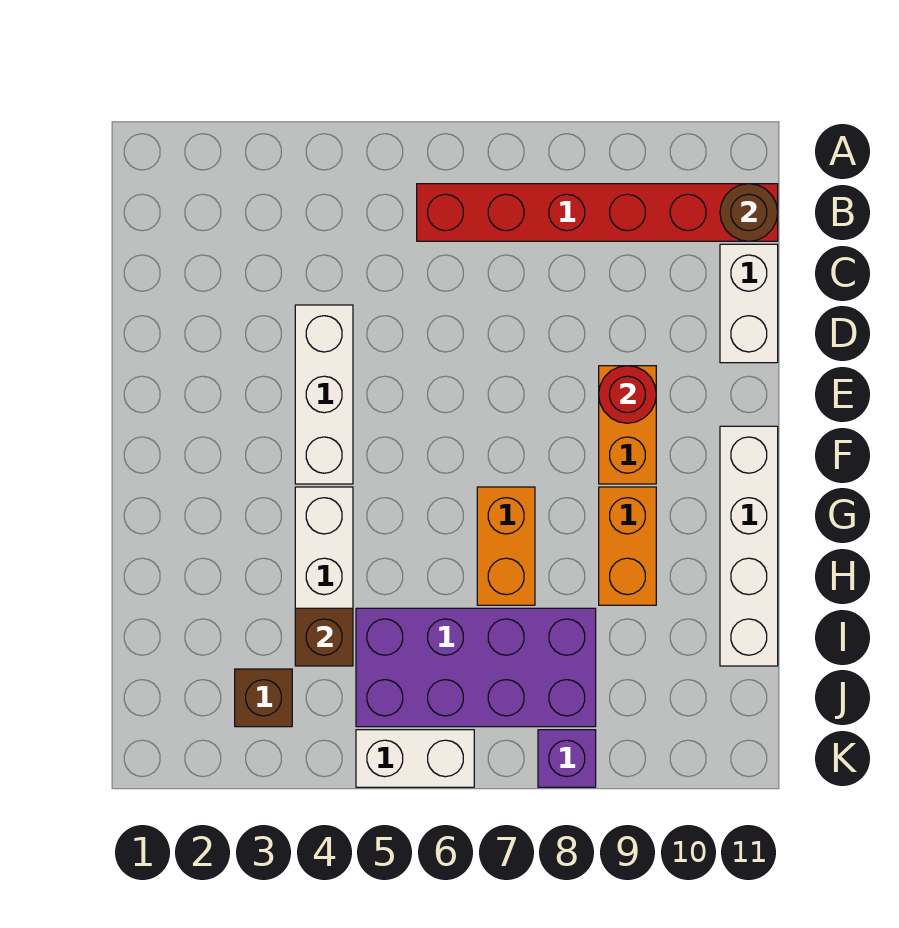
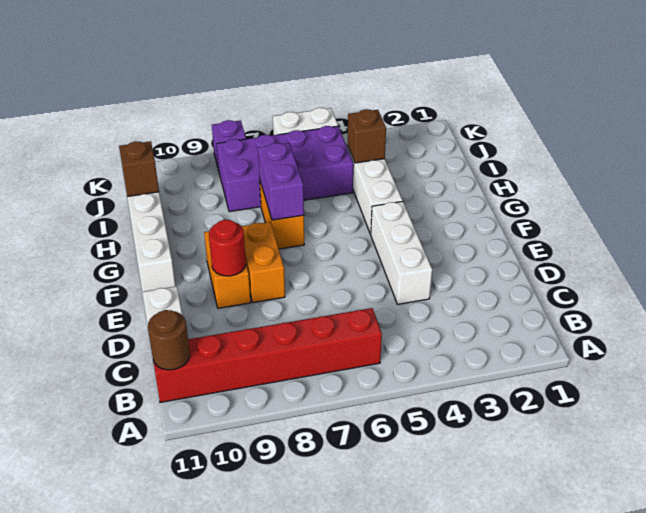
none -> purple brick G7:H7 level 2
orange brick G9:H9 level 1 -> orange brick E8:F8 level 1
brown brick J3 level 1 -> brown brick I11 level 2

